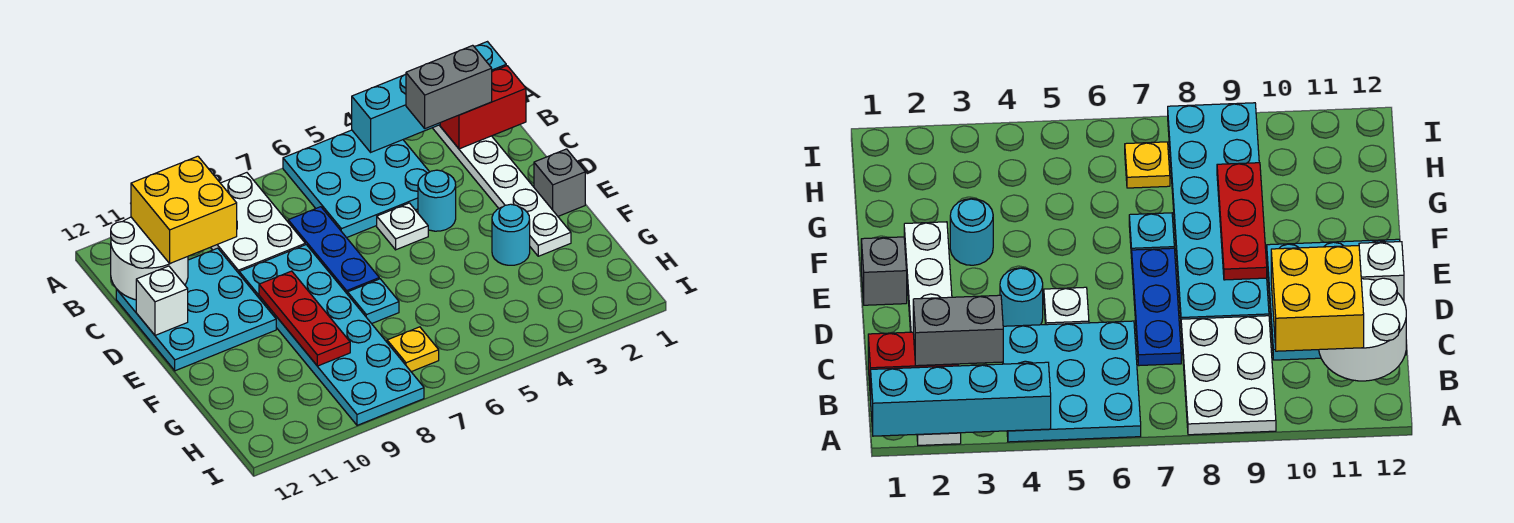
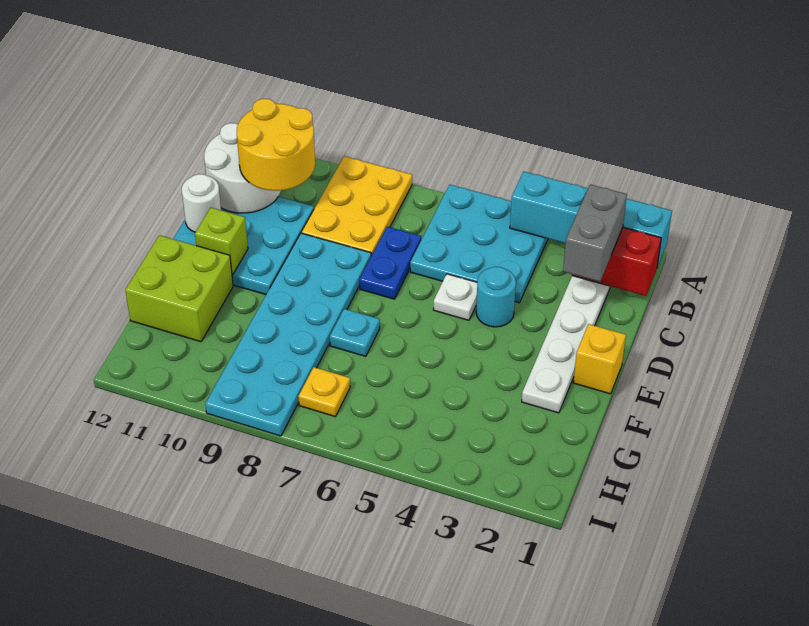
white plate A8:C9 level 1 -> yellow plate A8:C9 level 1
grey brick B2:B3 level 3 -> grey brick B2:C2 level 3
yellow brick B10:C11 level 3 -> yellow round brick B10:C11 level 3
blue plate C7:E7 level 1 -> blue plate C7:D7 level 1
white brick D12 level 2 -> white round brick D12 level 2
grey brick E1 level 1 -> yellow brick E1 level 1
red plate E9:G9 level 2 -> none
none -> lime brick E11 level 2
cyan round brick F3 level 1 -> none
none -> lime brick F11:G12 level 1

